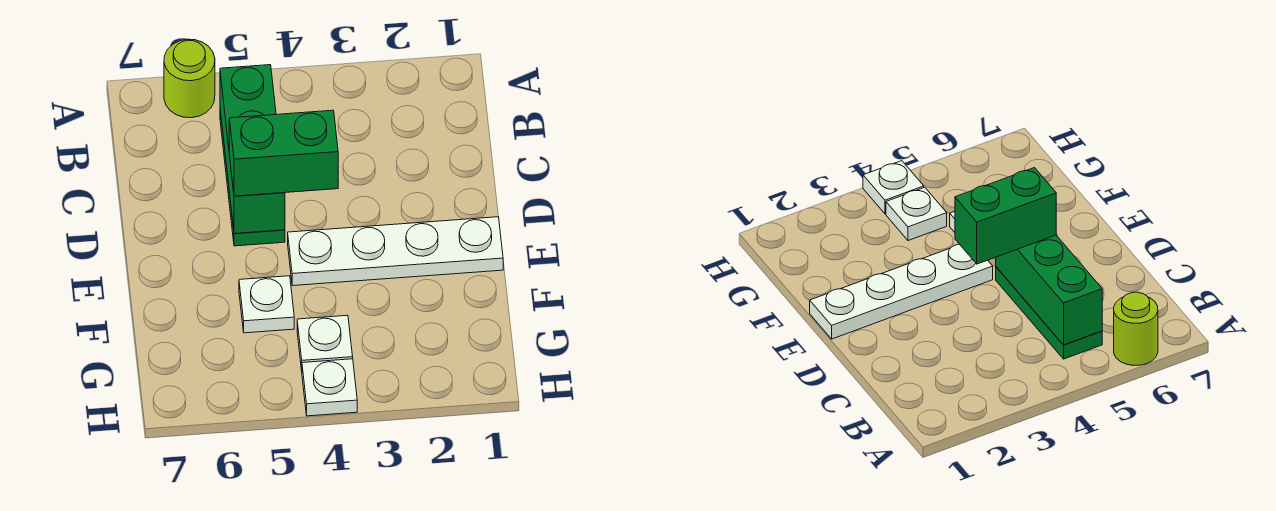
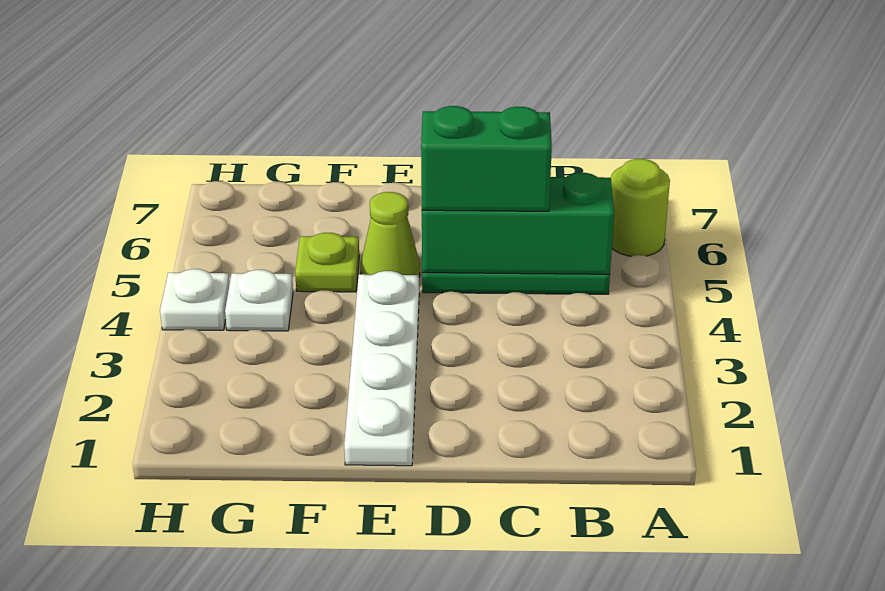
green brick D4:D5 level 3 -> green brick C5:D5 level 3
none -> lime cone E5 level 1
white plate F5 level 1 -> lime plate F5 level 1

